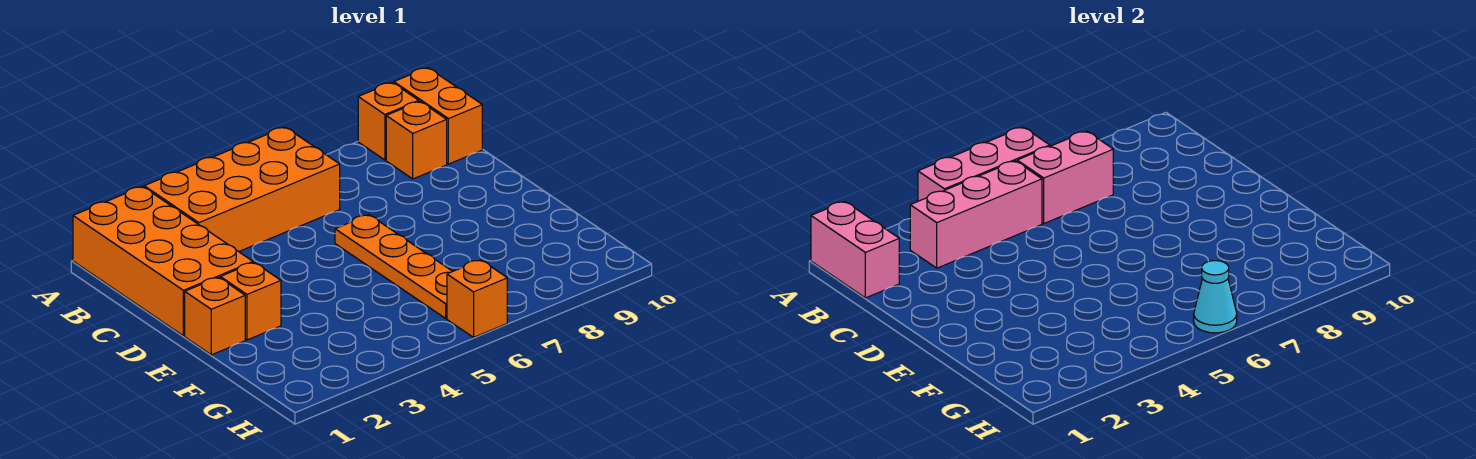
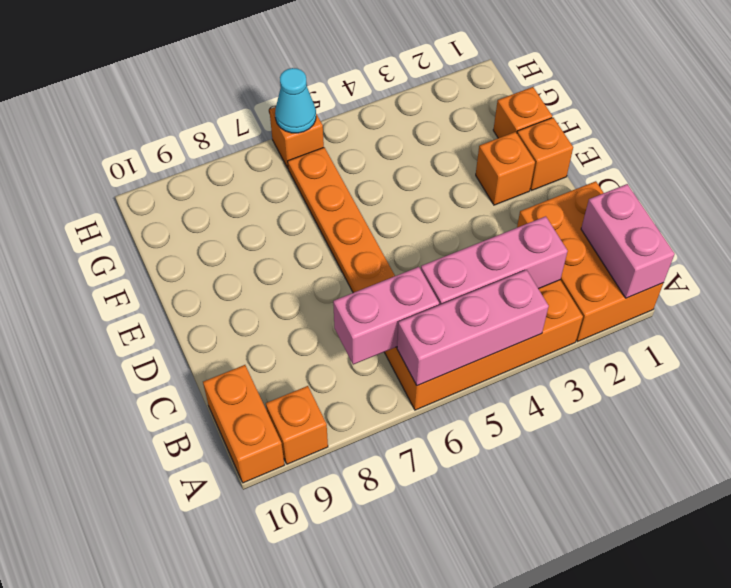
orange brick A1:D2 level 1 -> orange brick A1:C2 level 1
orange brick B9 level 1 -> orange brick F1 level 1

